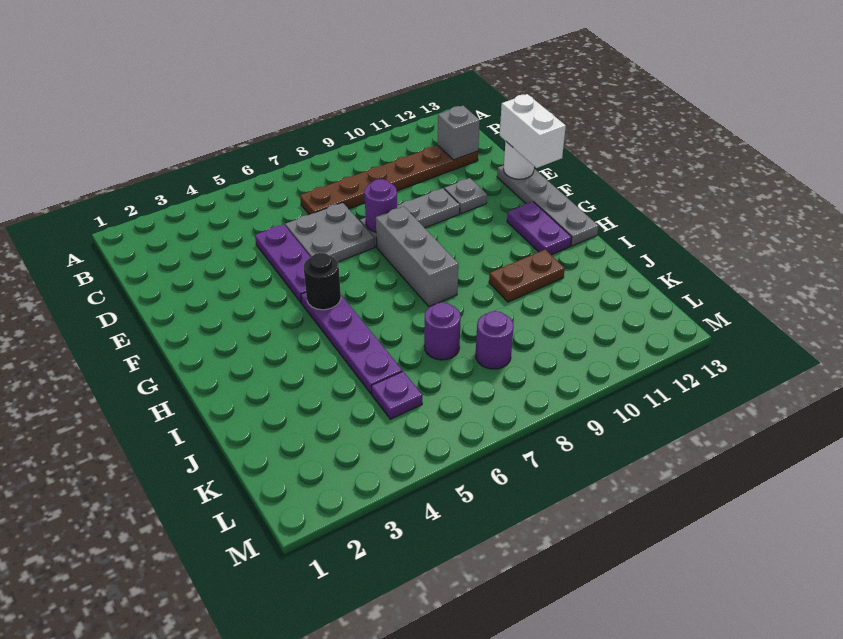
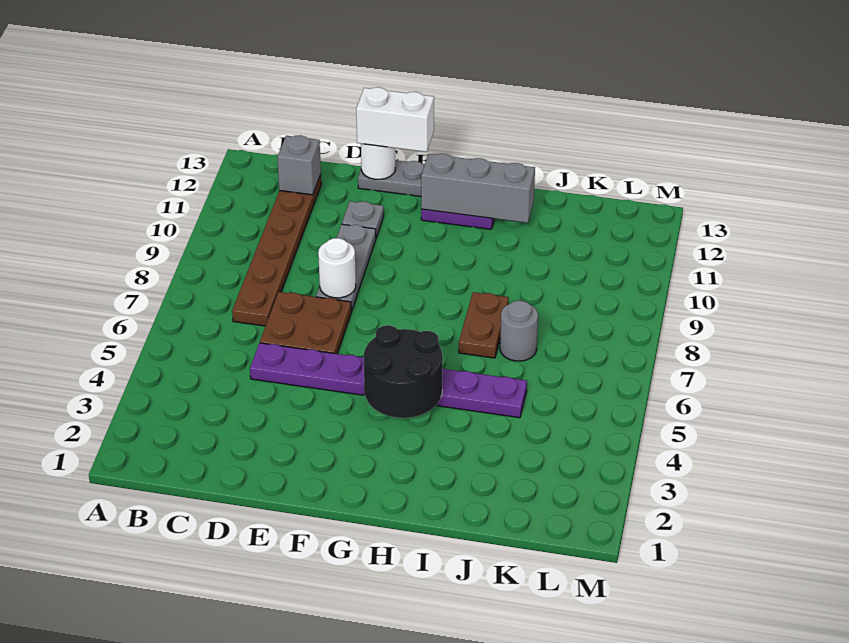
grey plate D6:E7 level 1 -> brown plate D6:E7 level 1
purple round brick E8 level 2 -> white round brick E8 level 2
grey brick F8:H8 level 1 -> grey brick G12:I12 level 2
black round brick G5 level 2 -> black round brick G4:H5 level 2
brown plate I10:I11 level 1 -> brown plate I7:I8 level 1
purple round brick J7 level 1 -> grey round brick J7 level 1
purple plate K5 level 1 -> none
purple round brick K8 level 1 -> none

